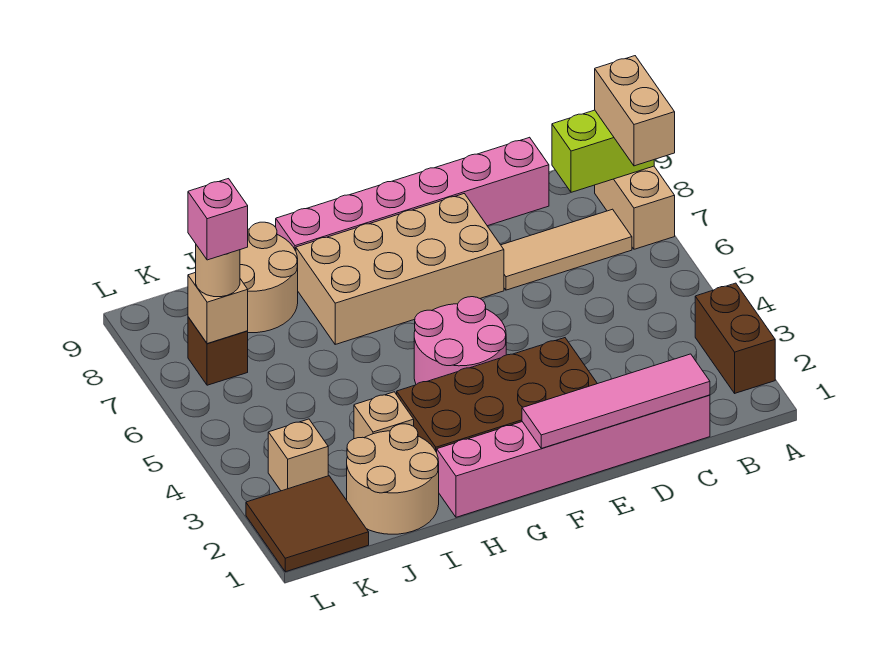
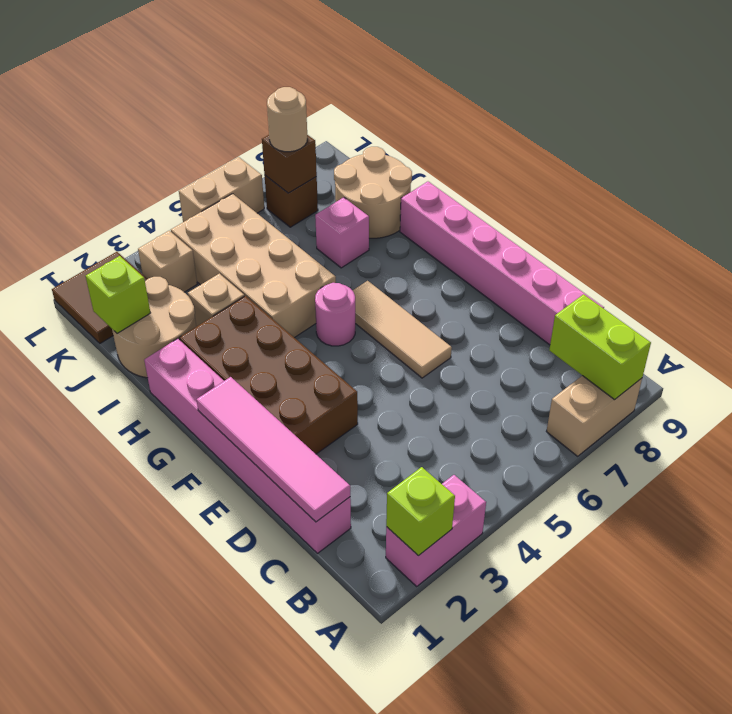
brown brick A2:A3 level 1 -> pink brick A2:A3 level 1
none -> lime brick A2 level 2
tan brick A7:A8 level 3 -> tan brick L5:L6 level 1
tan tile B7:D7 level 1 -> tan tile E6:G6 level 1
tan brick E7:H8 level 1 -> tan brick H4:K5 level 1
pink round brick F4:G5 level 1 -> pink round brick G5 level 1
none -> lime brick J1 level 2
tan brick K7 level 2 -> brown brick K7 level 2
pink brick K7 level 4 -> pink brick I7 level 1

